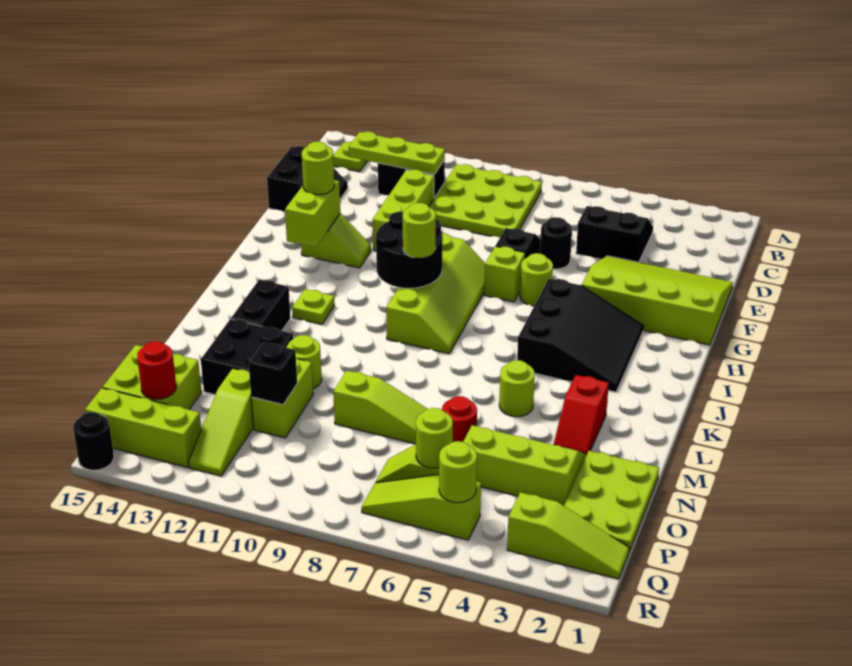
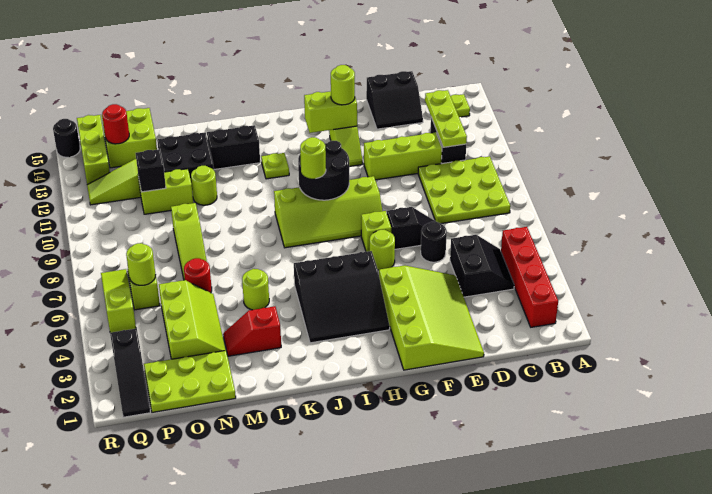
none -> red brick B2:B5 level 1
lime slope Q1:Q3 level 1 top 3 -> black slope Q1:Q3 level 1 top 3
lime round brick Q5 level 2 -> none

